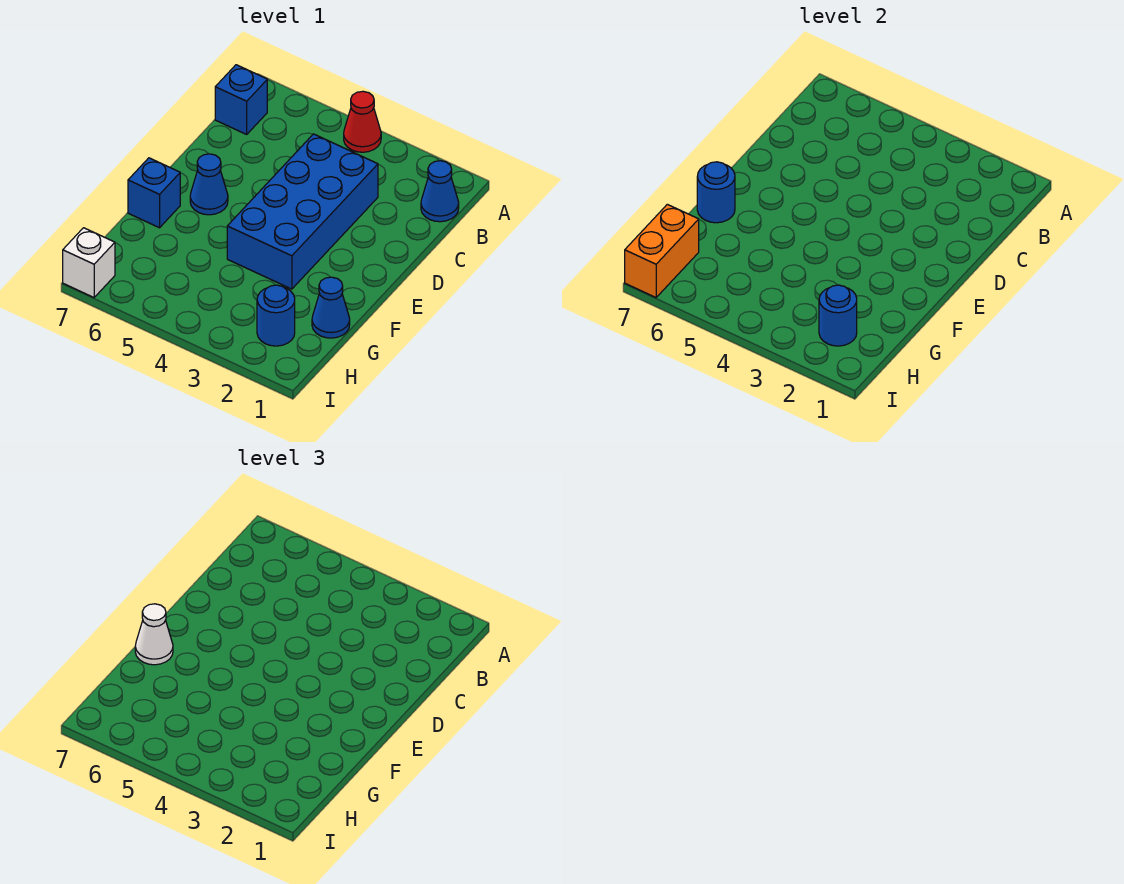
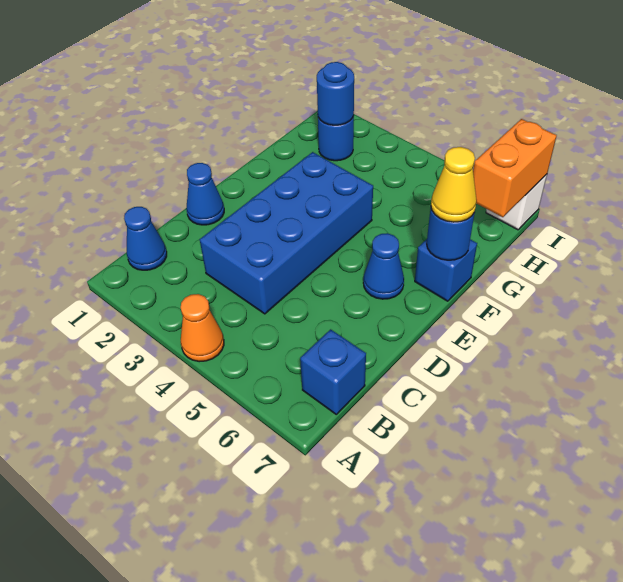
red cone A4 level 1 -> orange cone A4 level 1
white cone F7 level 3 -> yellow cone F7 level 3
blue cone G1 level 1 -> blue cone D1 level 1

